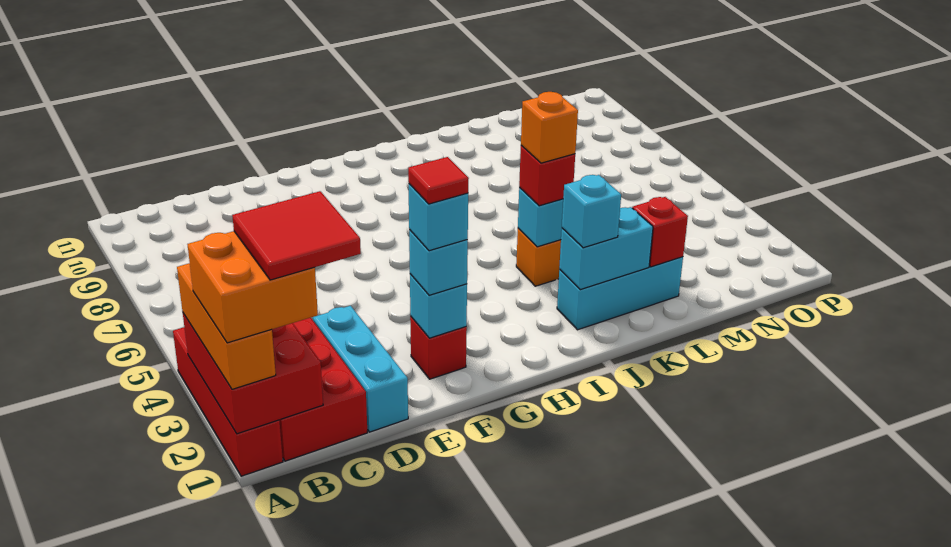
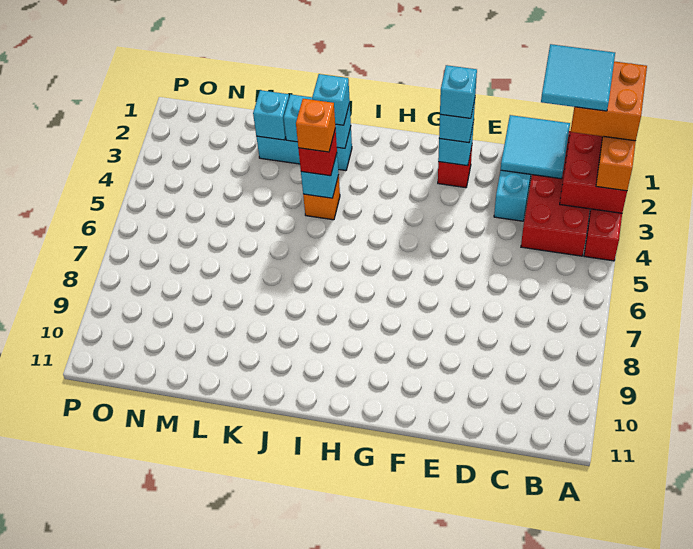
red tile B1:C2 level 5 -> cyan tile B1:C2 level 5
none -> cyan tile C1:D2 level 2
red tile F2 level 5 -> none
red brick L2 level 2 -> cyan brick L2 level 2

